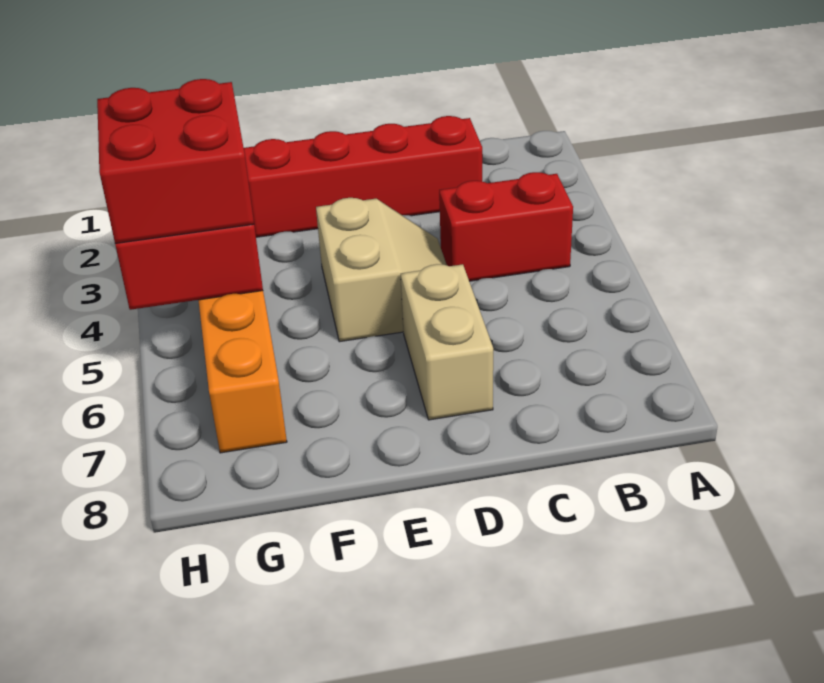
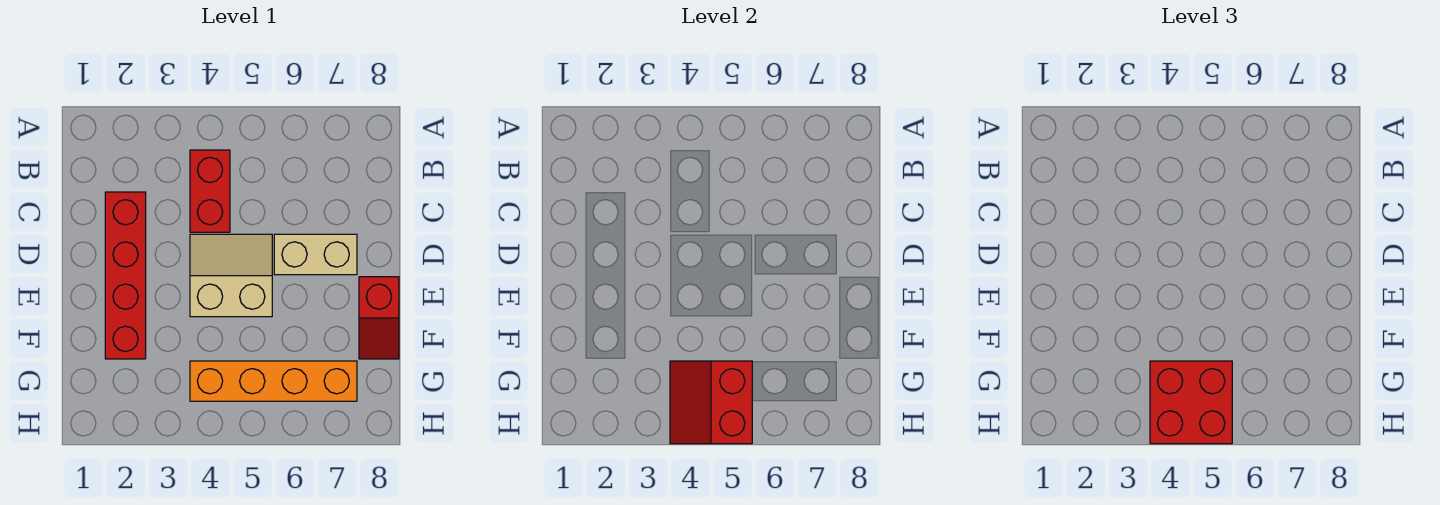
none -> red slope E8:F8 level 1 top E

